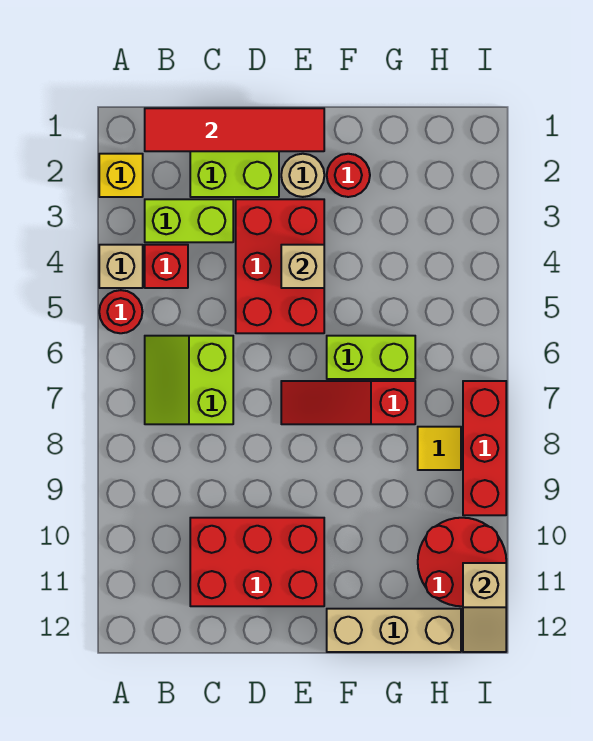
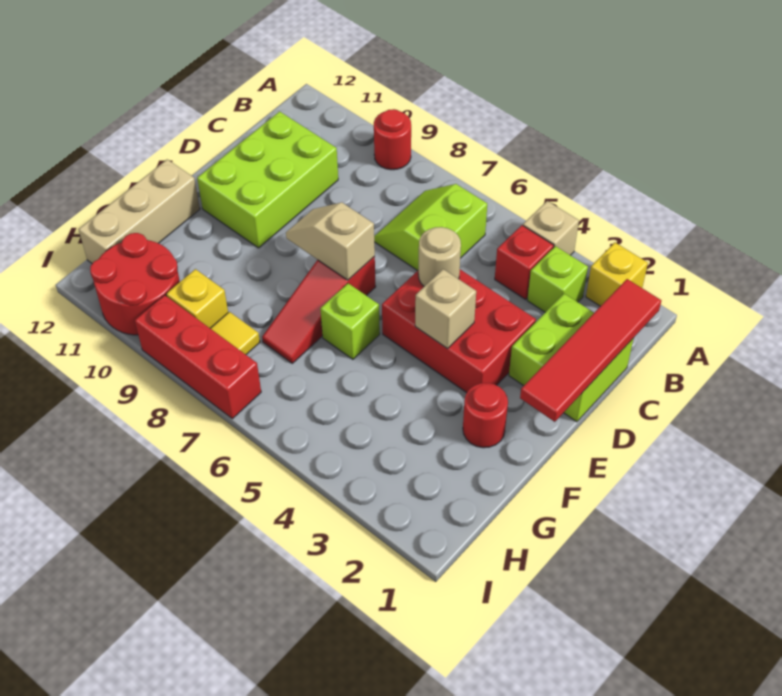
red round brick A5 level 1 -> red round brick A9 level 1
lime brick B3:C3 level 1 -> lime brick B3 level 1
lime slope B6:C7 level 1 top C -> lime slope B6:C7 level 1 top 6
red brick C10:E11 level 1 -> lime brick C10:E11 level 1
tan round brick E2 level 1 -> tan round brick D5 level 2
red slope E7:G7 level 1 top G -> red slope E7:G7 level 1 top E
lime brick F6:G6 level 1 -> lime brick F6 level 1
none -> yellow brick H9 level 1
tan slope I11:I12 level 2 top 11 -> tan slope E7:E8 level 2 top 7

